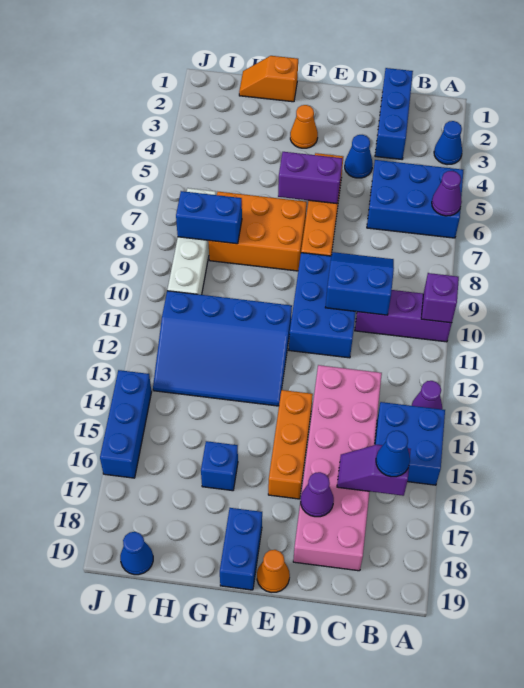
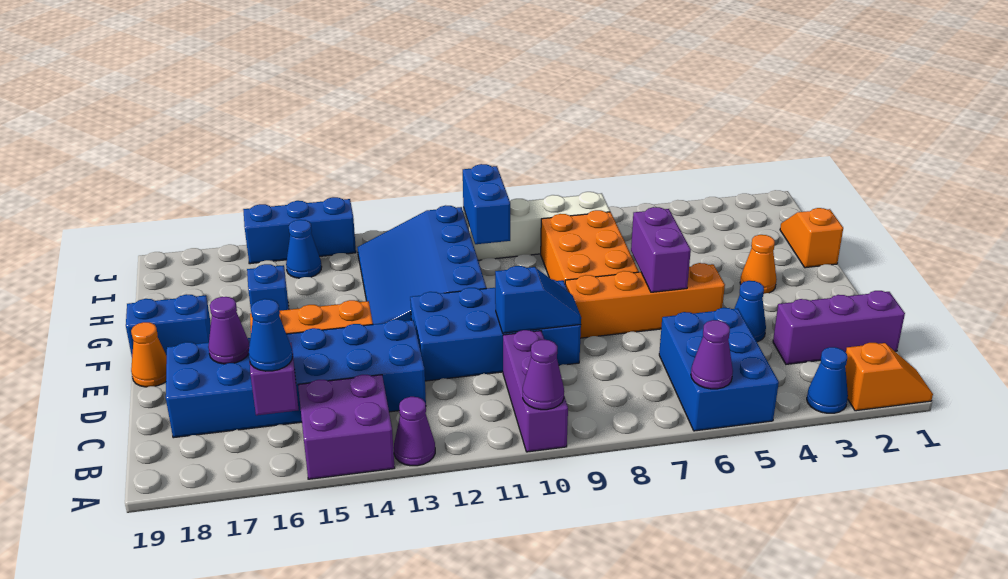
none -> orange slope A1:A2 level 1 top 2
purple brick A10 level 2 -> purple cone A10 level 2
blue brick A14:B15 level 1 -> purple brick A14:B15 level 1
blue brick C1:C3 level 1 -> purple brick C1:C3 level 1
blue slope C9:D10 level 2 top 10 -> blue slope D9:D10 level 2 top 10
pink brick C13:D18 level 1 -> blue brick C13:D18 level 1
blue brick D9:E11 level 1 -> blue brick D9:E12 level 1
blue brick H8:I8 level 2 -> blue brick H10:I10 level 2
blue cone I19 level 1 -> blue cone I15 level 1

